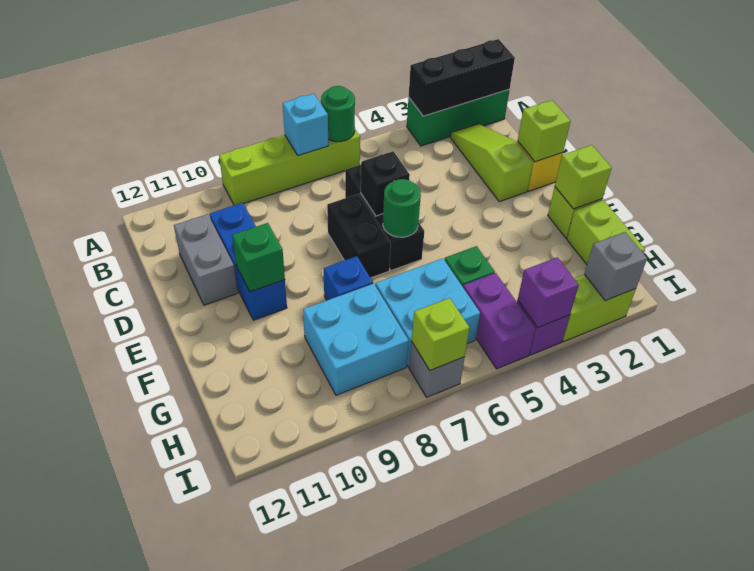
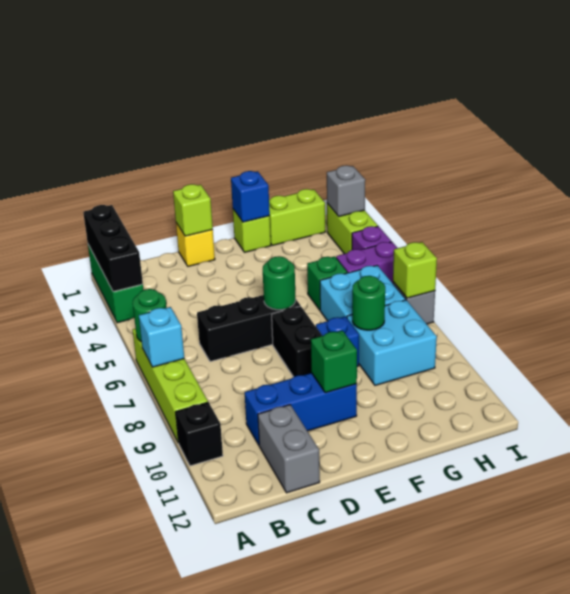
lime slope B2:D2 level 1 top D -> none
grey brick C11:D11 level 1 -> grey brick C11:C12 level 1
black brick D6 level 2 -> black brick A10 level 1
black brick D7:E7 level 1 -> black brick E7:E8 level 1
lime brick F1 level 2 -> blue brick F1 level 2
none -> green round brick G8 level 2
purple brick I4 level 2 -> none

